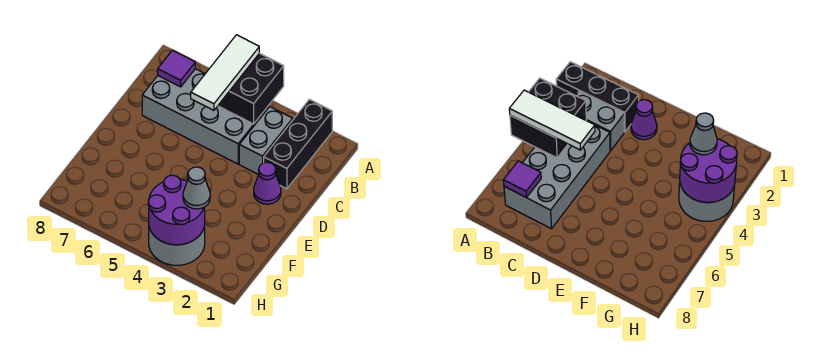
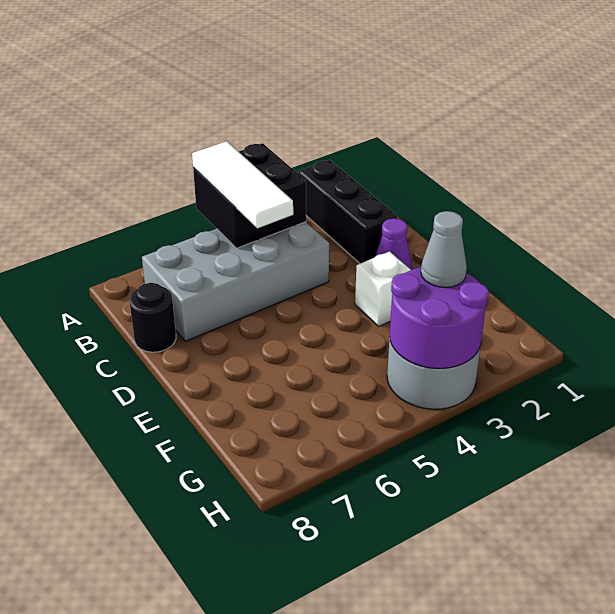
grey brick B3:C3 level 1 -> none
purple tile B7 level 2 -> none
none -> black round brick C8 level 1
none -> white brick E3 level 1

